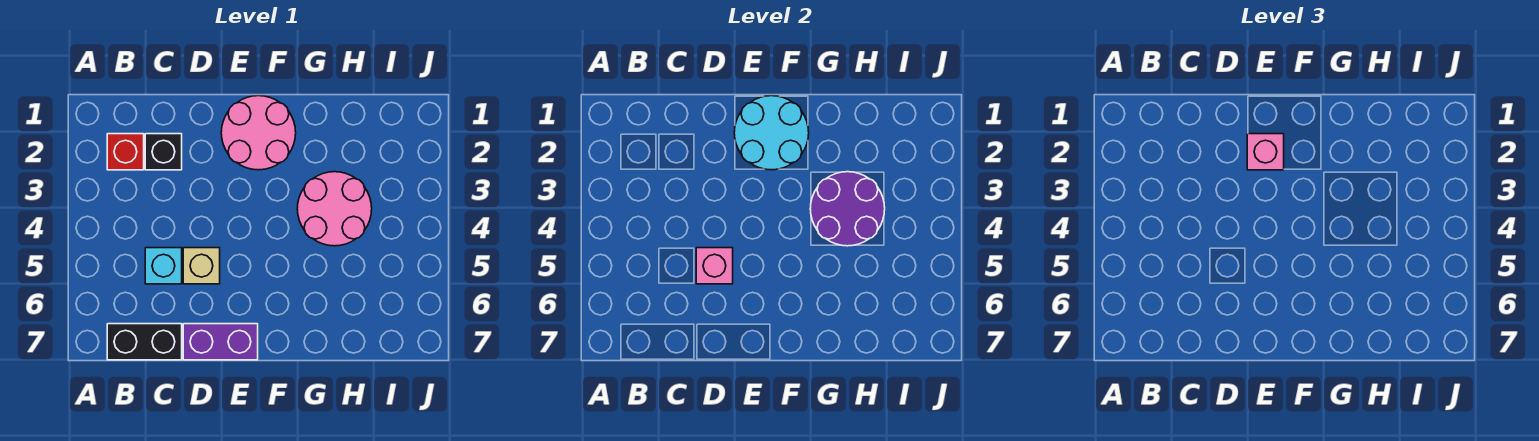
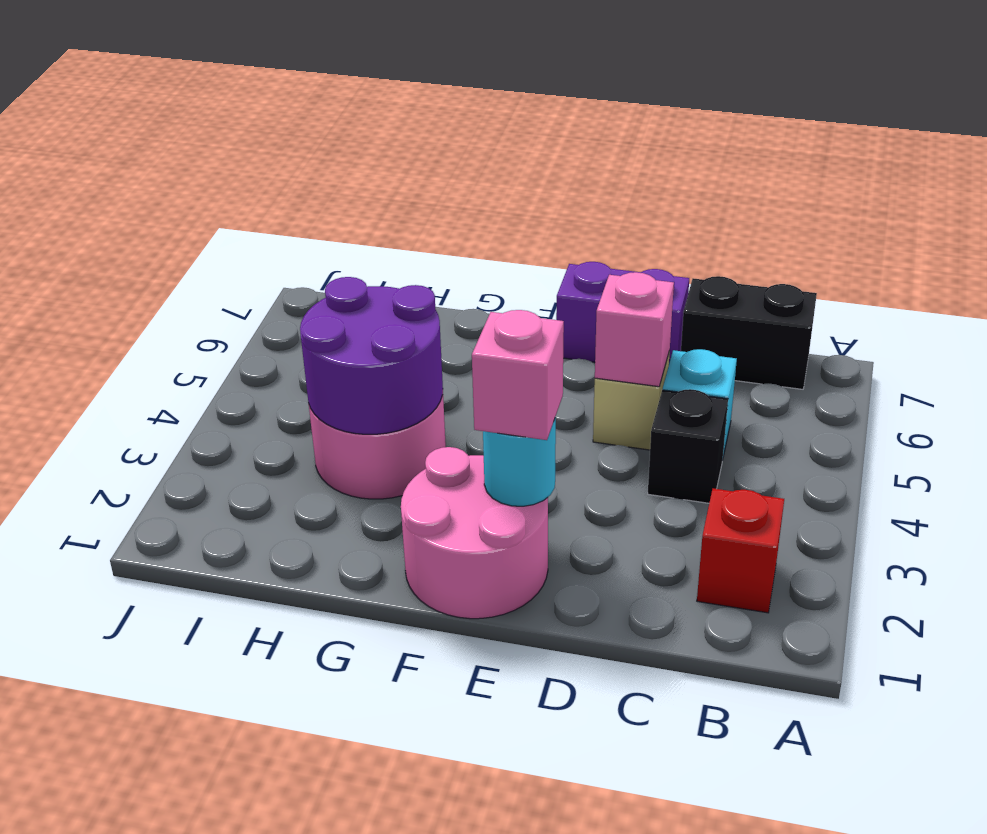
black brick C2 level 1 -> black brick C4 level 1
cyan round brick E1:F2 level 2 -> cyan round brick E2 level 2

